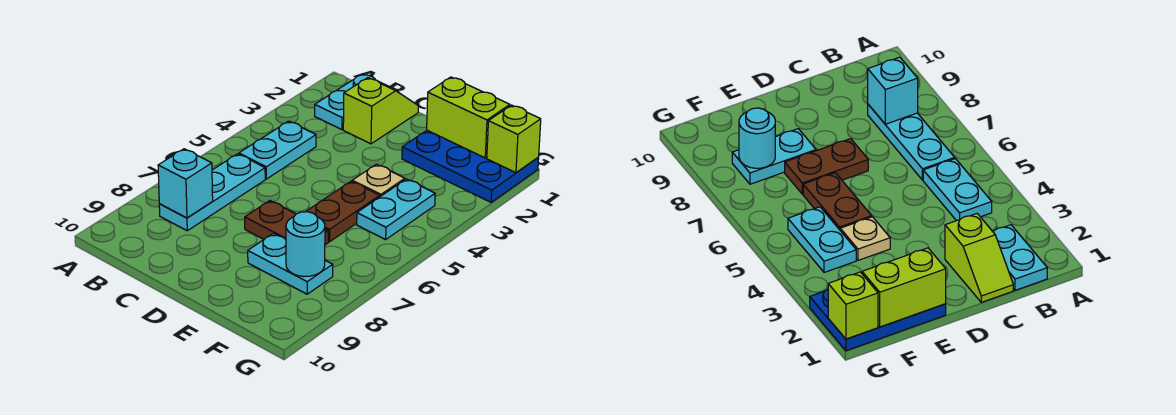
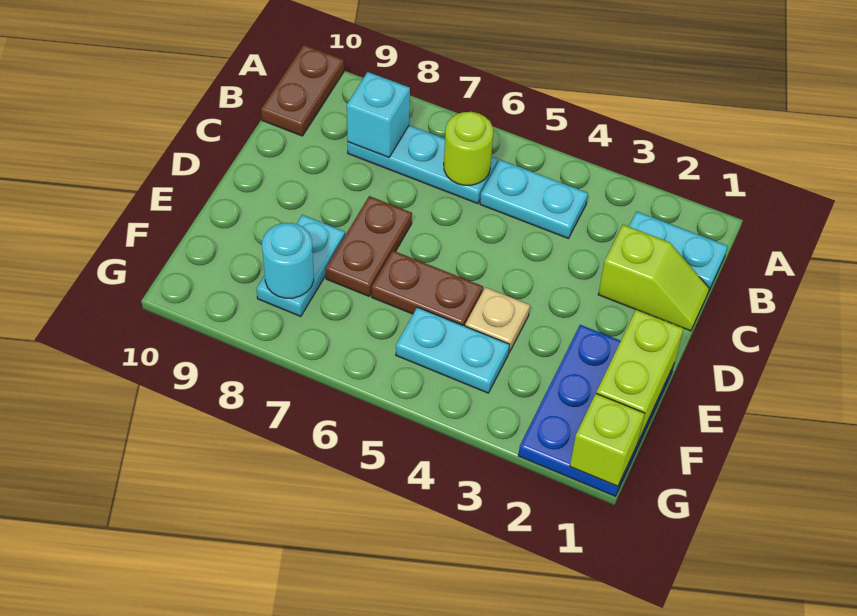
none -> brown plate A10:B10 level 1
none -> lime round brick B6 level 2

